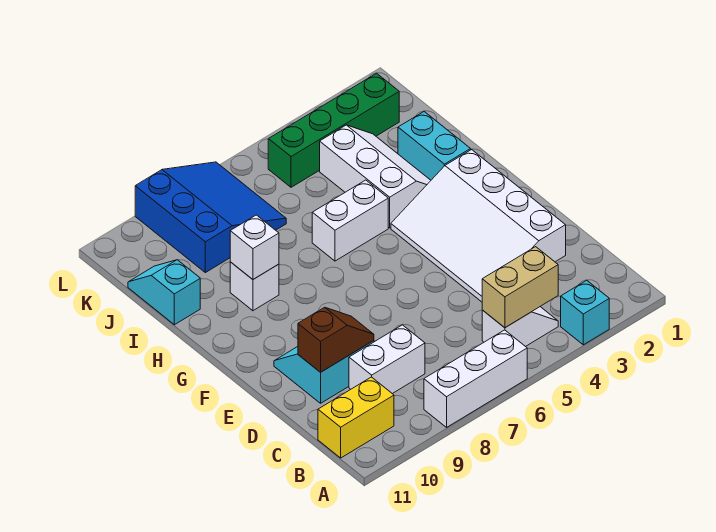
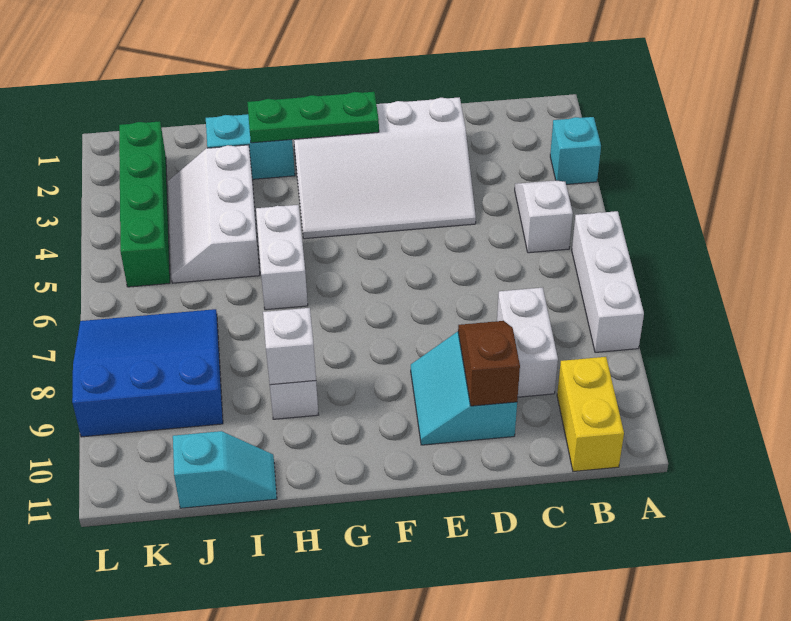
tan brick B4:B5 level 2 -> none
none -> green plate F2:H2 level 2
white slope H3:J4 level 1 top 4 -> white slope I3:J5 level 1 top I
cyan slope I11:J11 level 1 top I -> cyan slope I11:J11 level 1 top J

